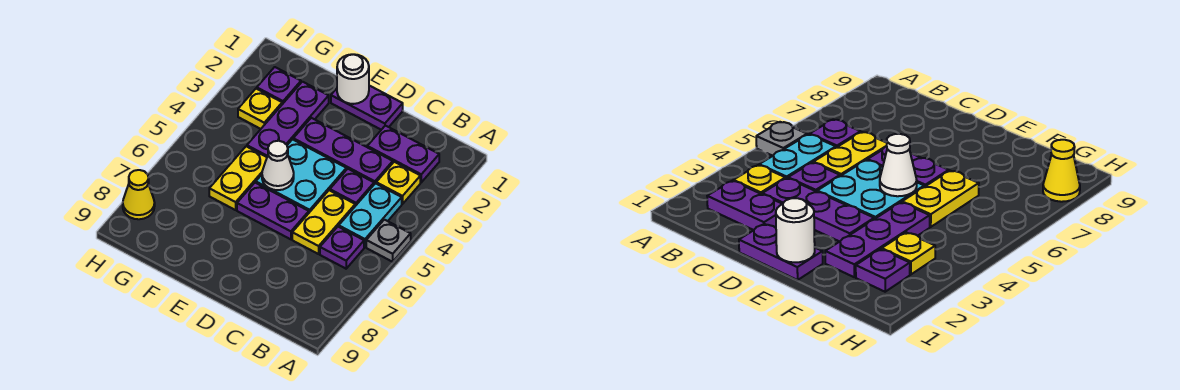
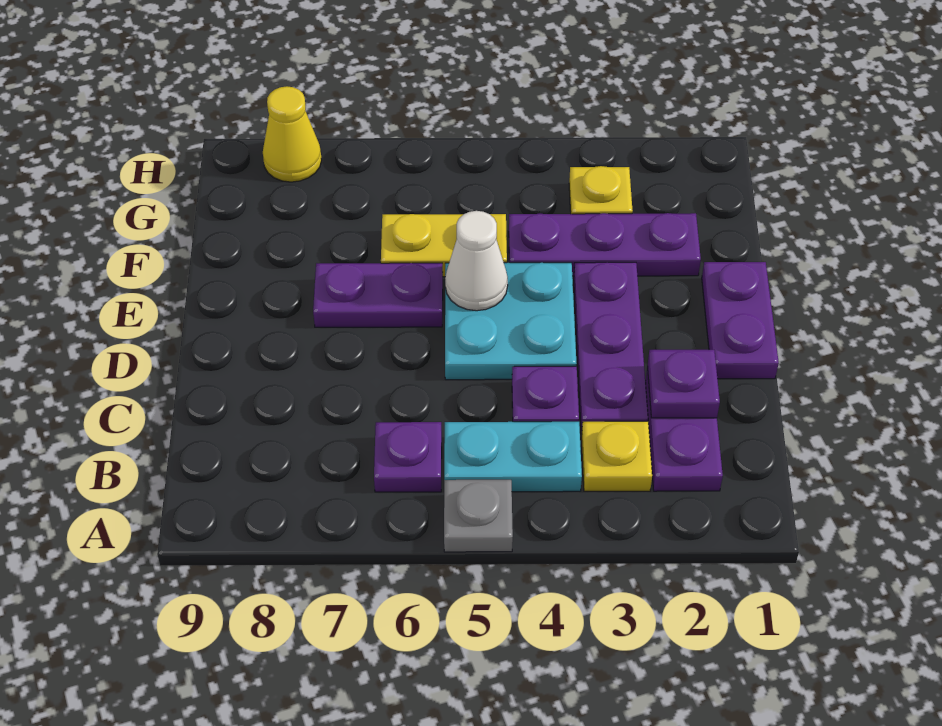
yellow plate C5:C6 level 1 -> none
purple plate D6:E6 level 1 -> purple plate E6:E7 level 1
white round brick E1 level 2 -> none
purple plate G2 level 1 -> purple plate C2 level 2

